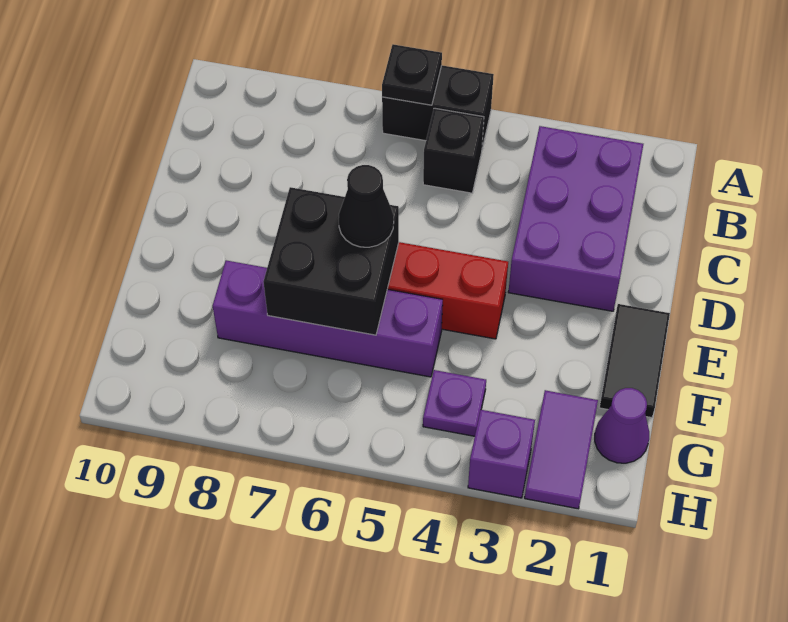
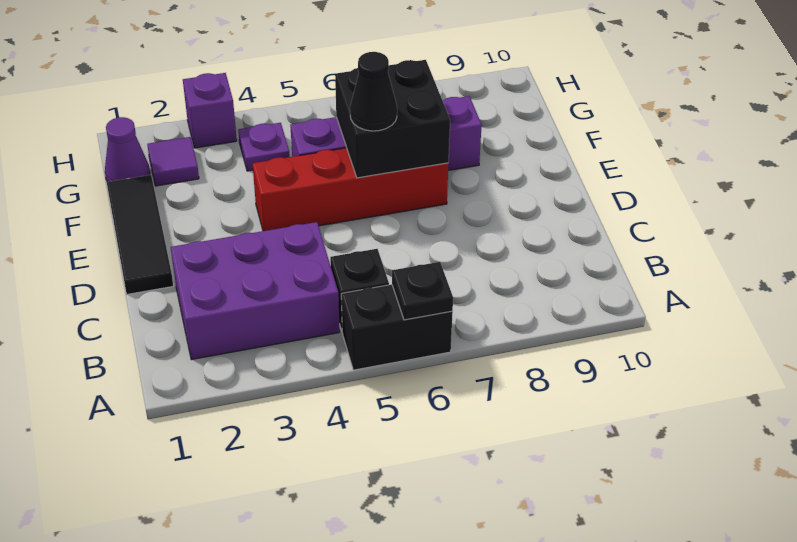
purple brick B2:D3 level 1 -> purple brick B2:C4 level 1
black tile E1:F1 level 1 -> black tile D1:F1 level 1
purple tile G2:H2 level 1 -> purple tile G2 level 1

